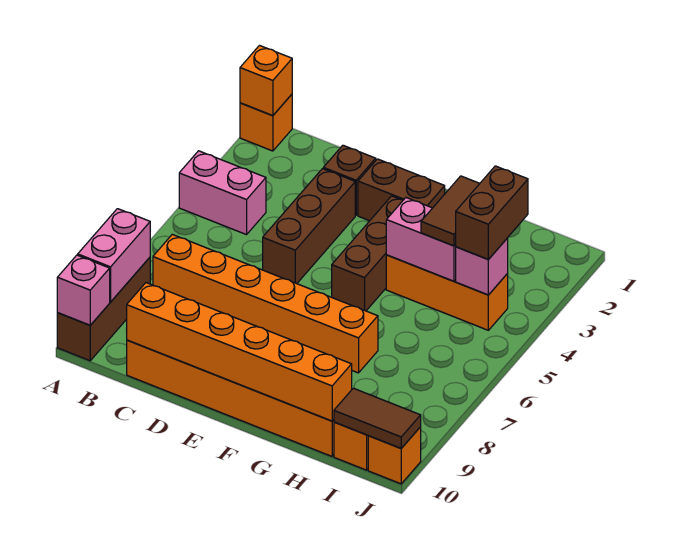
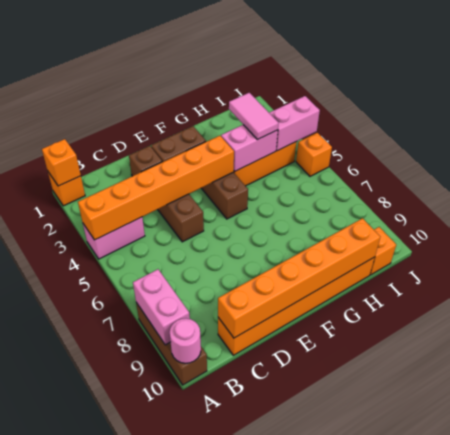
pink brick A10 level 2 -> pink round brick A10 level 2
orange brick B7:G7 level 1 -> orange brick A4:F4 level 2
brown tile H3:H4 level 3 -> pink tile H3:H4 level 3
brown brick I3:I4 level 3 -> none
pink brick I4 level 2 -> pink brick I4:J4 level 2
brown tile I10:J10 level 2 -> none
orange brick J10 level 1 -> orange brick J5 level 1

